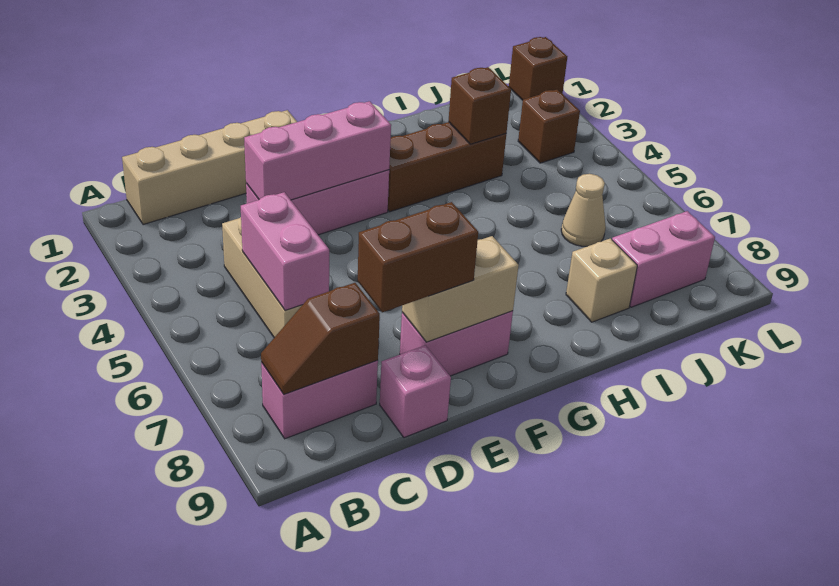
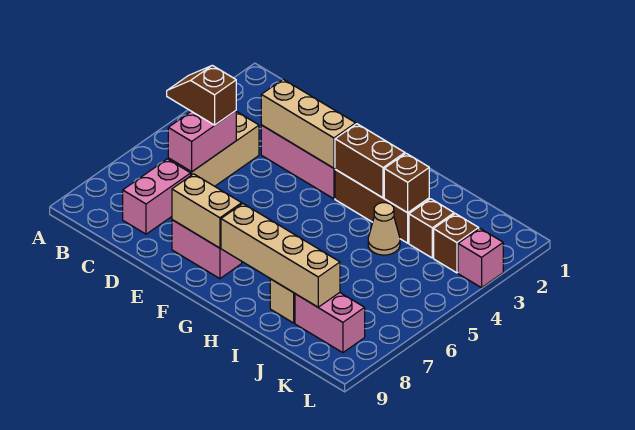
tan brick B1:E1 level 1 -> tan brick G8:J8 level 2
pink brick B8:C8 level 1 -> pink brick C7:C8 level 1
brown slope B8:C8 level 2 top C -> brown slope B5:C5 level 3 top C
pink brick D3:F3 level 2 -> tan brick D3:F3 level 2
brown brick D8:E8 level 3 -> brown brick G3:H3 level 2
pink brick D9 level 1 -> pink brick L3 level 1
tan cone J6 level 1 -> tan cone I4 level 1
brown brick L1 level 1 -> brown brick J3 level 1

